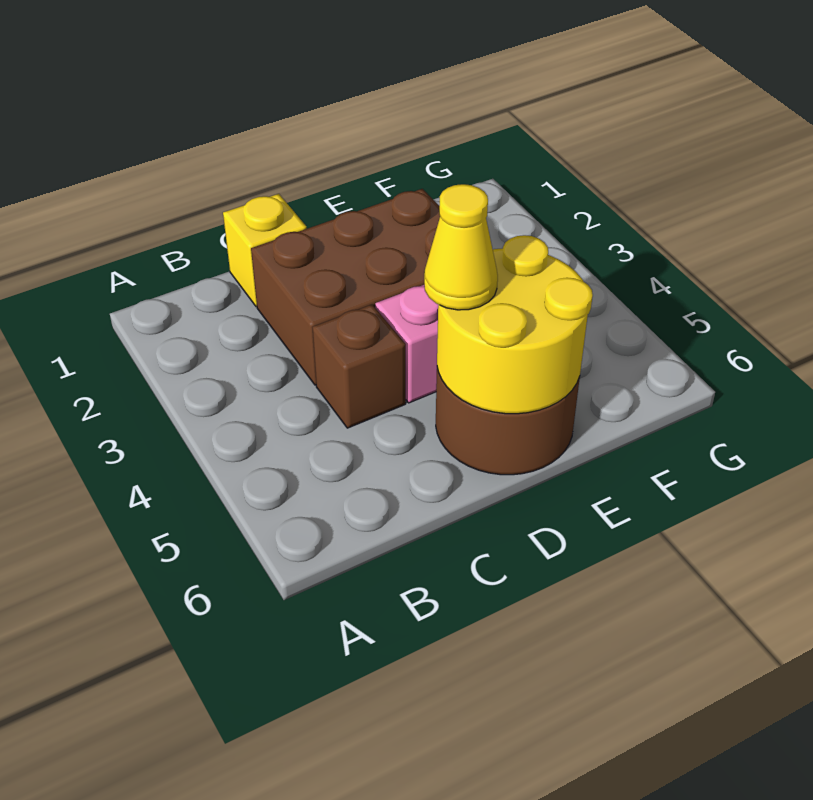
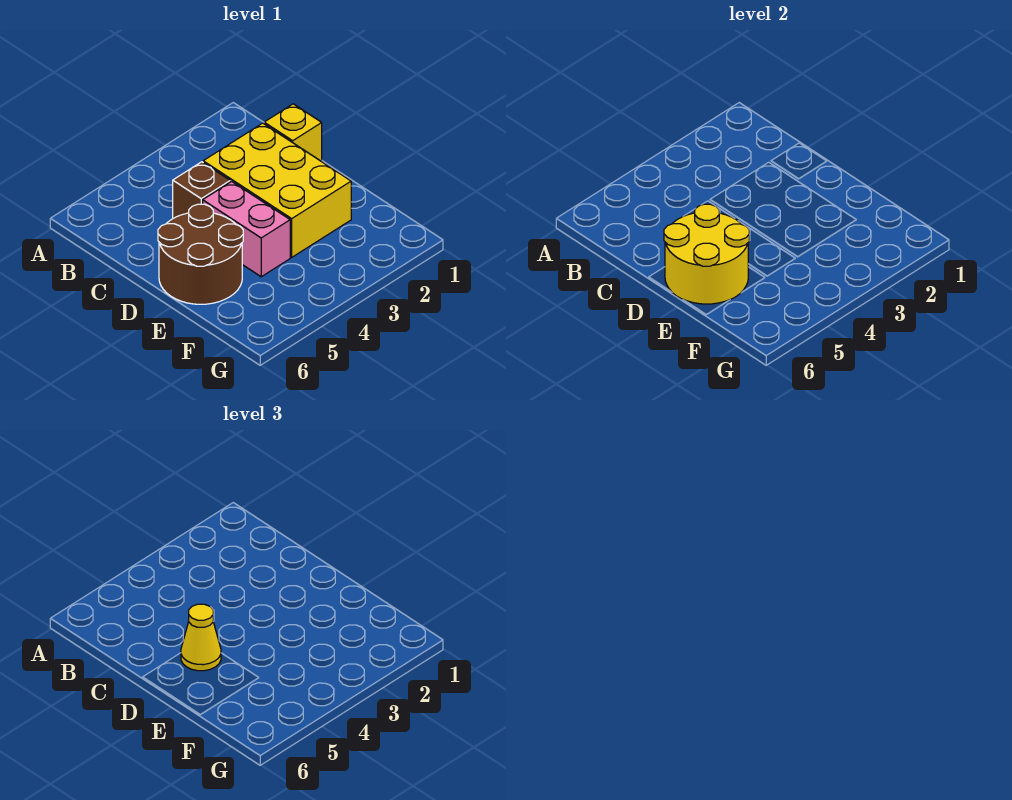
brown brick C2:E3 level 1 -> yellow brick C2:E3 level 1

